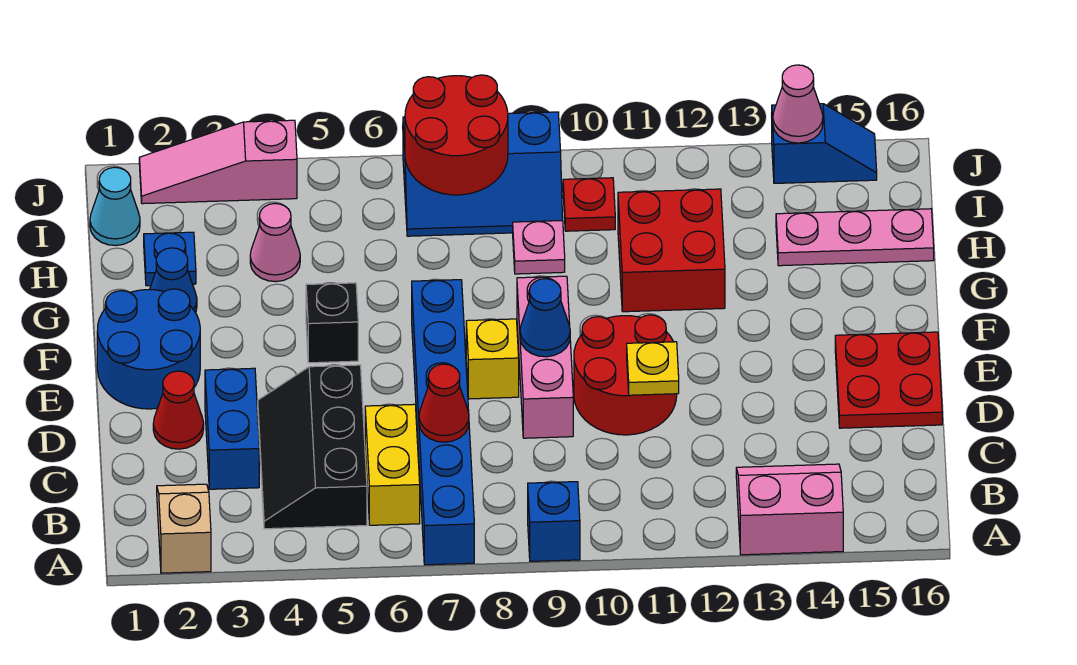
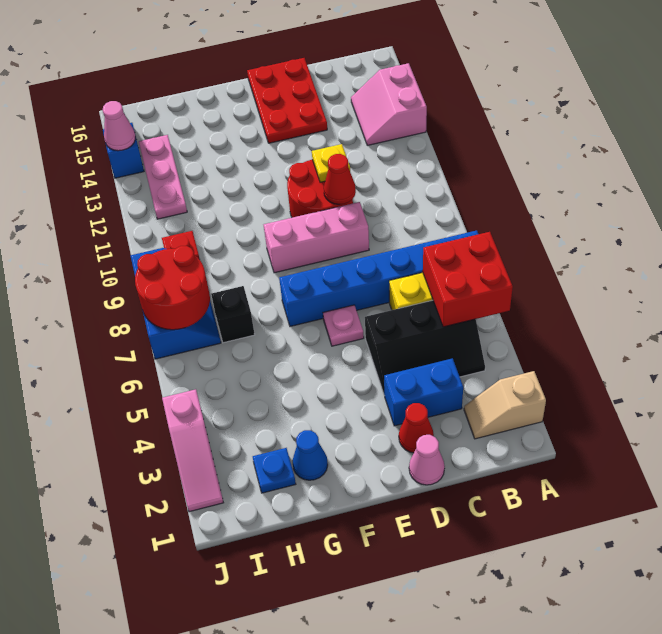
blue brick A9 level 1 -> none
red cone C7 level 2 -> red cone D10 level 2
red plate D15:E16 level 1 -> red plate D14:E16 level 1
blue round brick E1:F2 level 1 -> none
yellow brick E8 level 1 -> none
blue cone E9 level 2 -> none
black brick F5 level 1 -> black brick H7 level 1
red brick G11:H12 level 1 -> red brick A5:B6 level 2
pink cone H4 level 1 -> pink cone D1 level 1
pink plate H9 level 1 -> pink plate E6 level 1
pink plate H14:H16 level 1 -> pink plate I12:I14 level 1
cyan cone I1 level 1 -> none

